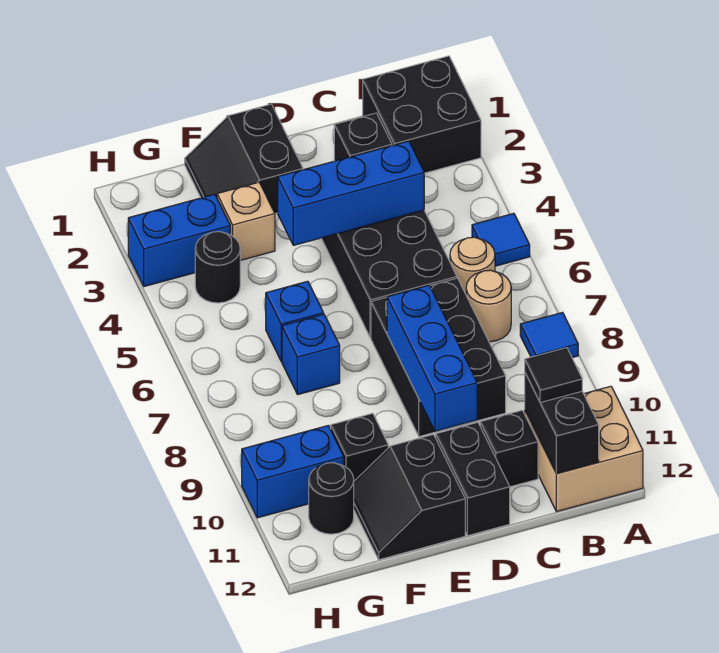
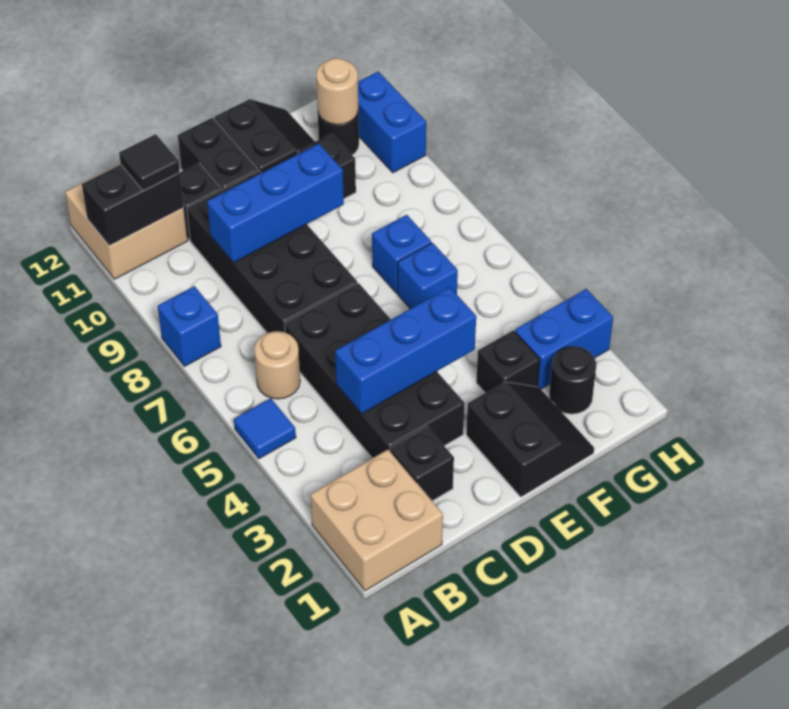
black brick A1:B2 level 1 -> tan brick A1:B2 level 1
blue tile A8 level 1 -> blue brick A8 level 1
tan round brick B7 level 1 -> tan round brick G11 level 2
black brick B11:B12 level 2 -> black brick A11:B11 level 2
black brick C7:D9 level 1 -> black brick C7:D10 level 1
blue brick D8:D10 level 2 -> blue brick C9:E9 level 2
tan brick F3 level 1 -> black brick F3 level 1
black round brick G4 level 1 -> black round brick G2 level 1
blue brick G10:H10 level 1 -> blue brick H10:H11 level 1

